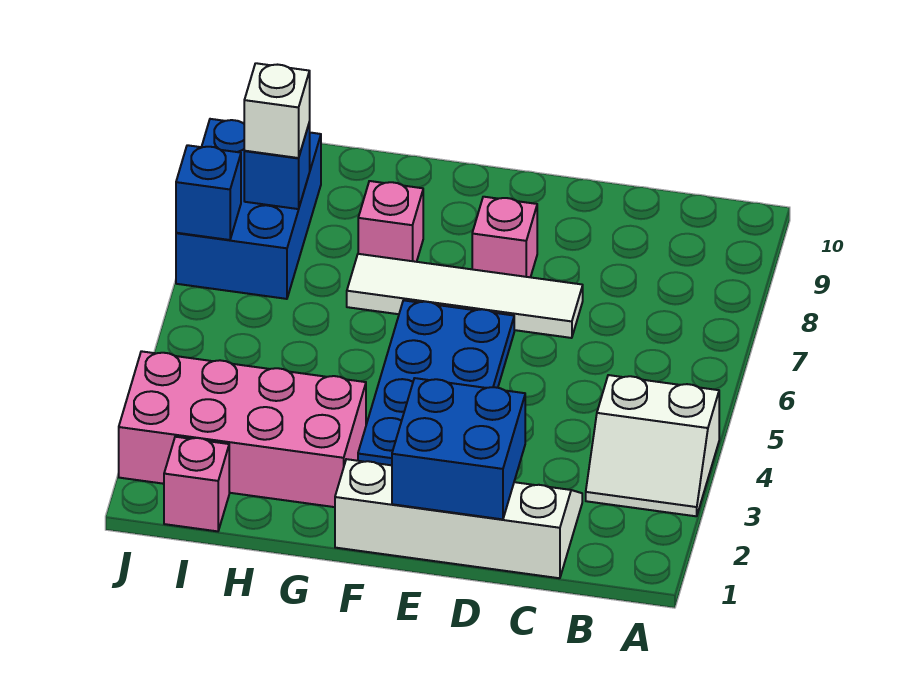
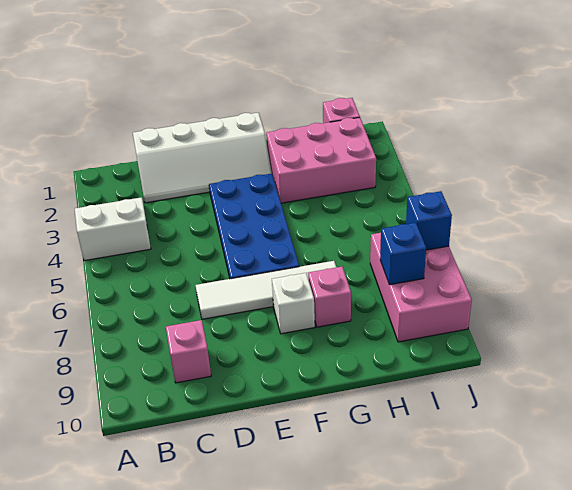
blue brick D1:E2 level 2 -> none
pink brick E8 level 1 -> pink brick C9 level 1
pink brick G2:J3 level 1 -> pink brick G2:I3 level 1
blue brick I7:J9 level 1 -> pink brick I7:J9 level 1
white brick I8 level 3 -> white brick F8 level 1

